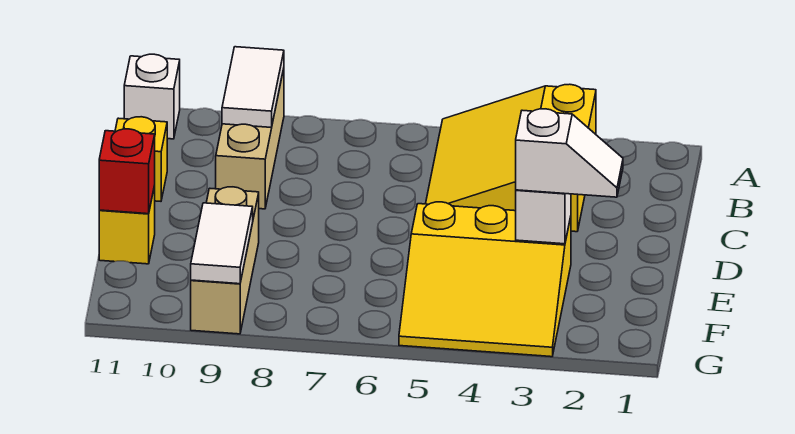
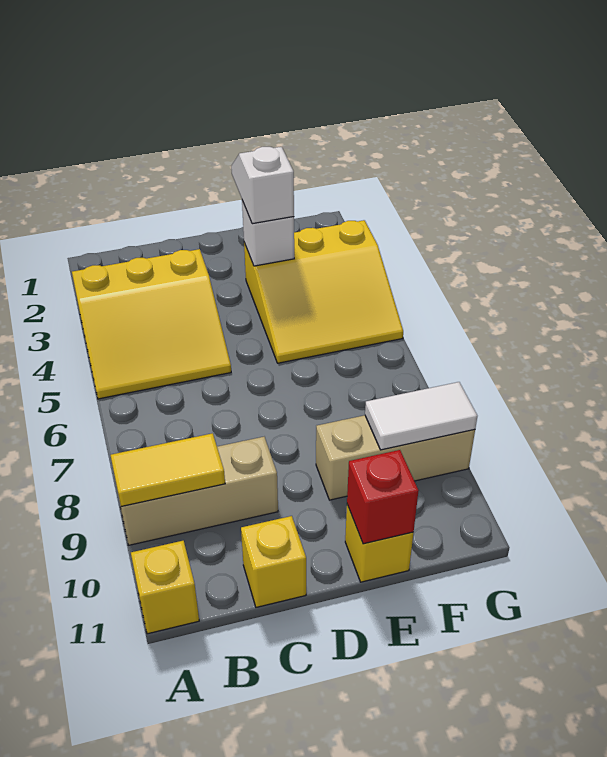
white tile A9:B9 level 2 -> yellow tile A9:B9 level 2
white brick A11 level 1 -> yellow brick A11 level 1
yellow slope E3:G5 level 1 top E -> yellow slope E3:G5 level 1 top 3

